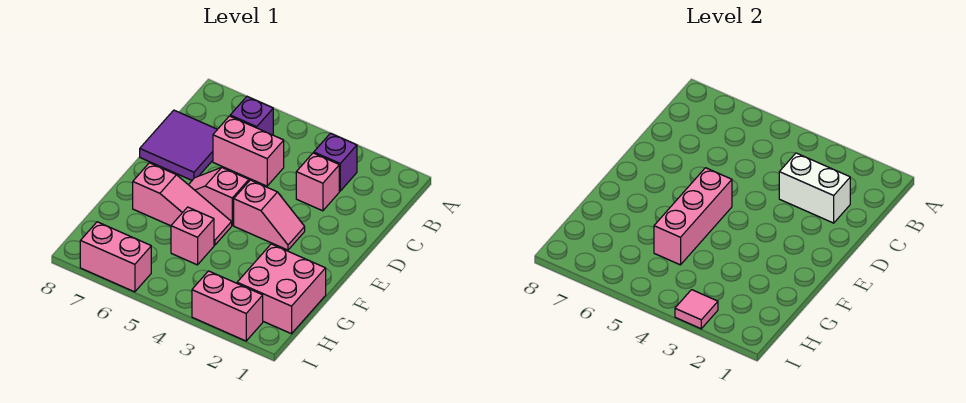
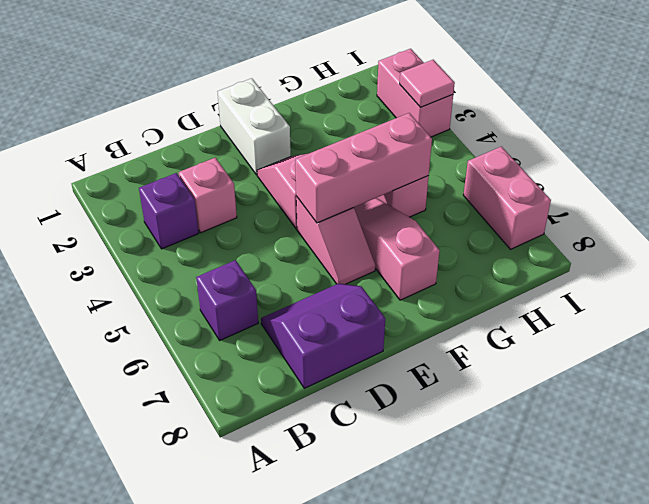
white brick C2:C3 level 2 -> white brick E1:E2 level 1
pink brick C5:C6 level 1 -> none
purple tile C7:D8 level 1 -> purple slope C7:D8 level 1 top 8
pink brick G1:H2 level 1 -> none

